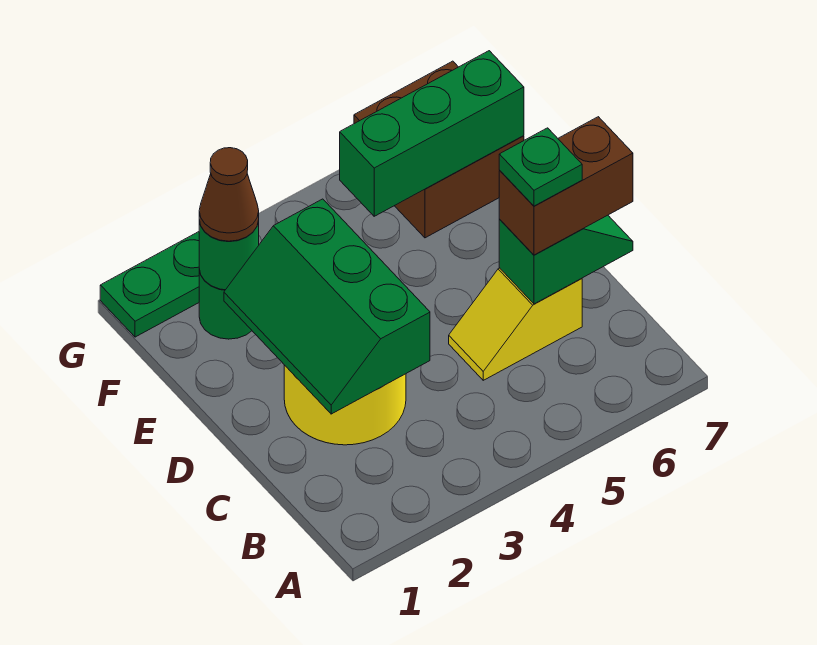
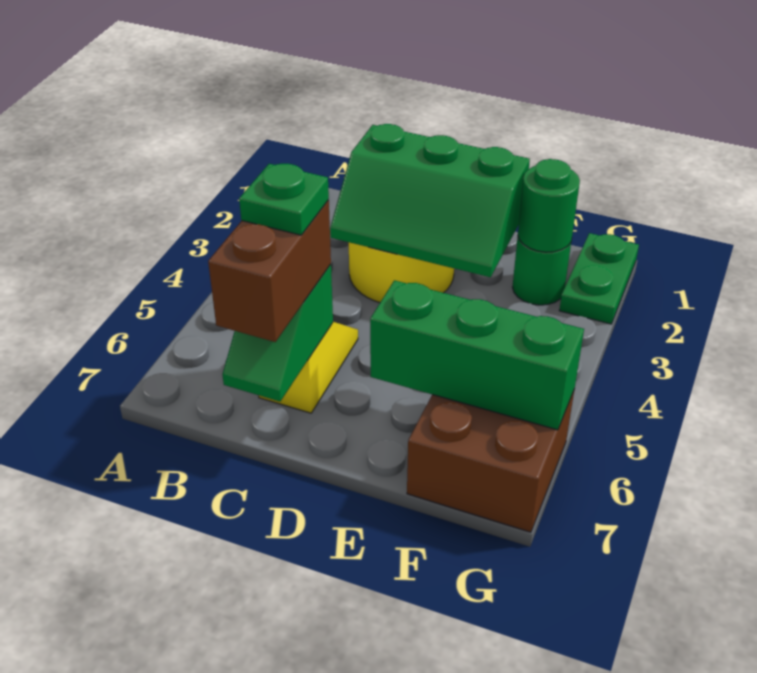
green slope C2:E3 level 2 top 3 -> green slope C2:E3 level 2 top 2
brown cone F2 level 3 -> none
green brick F5:F7 level 2 -> green brick E6:G6 level 2

